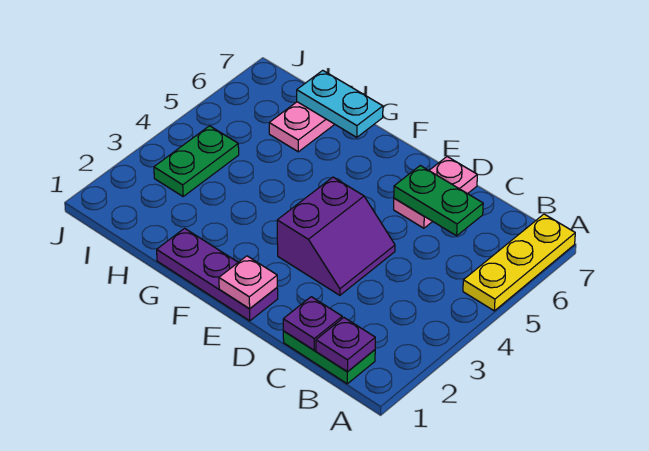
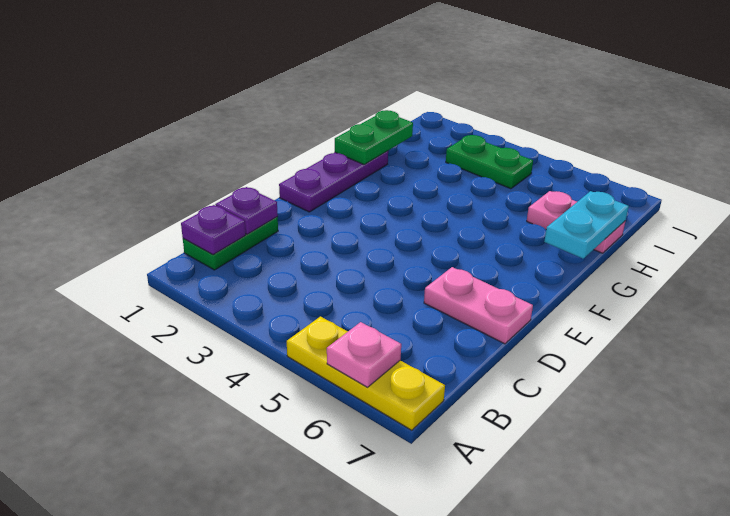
green plate C6:D6 level 2 -> green plate G1:H1 level 2
purple slope D3:E4 level 1 top E -> none
pink plate E1 level 2 -> pink plate A6 level 2

